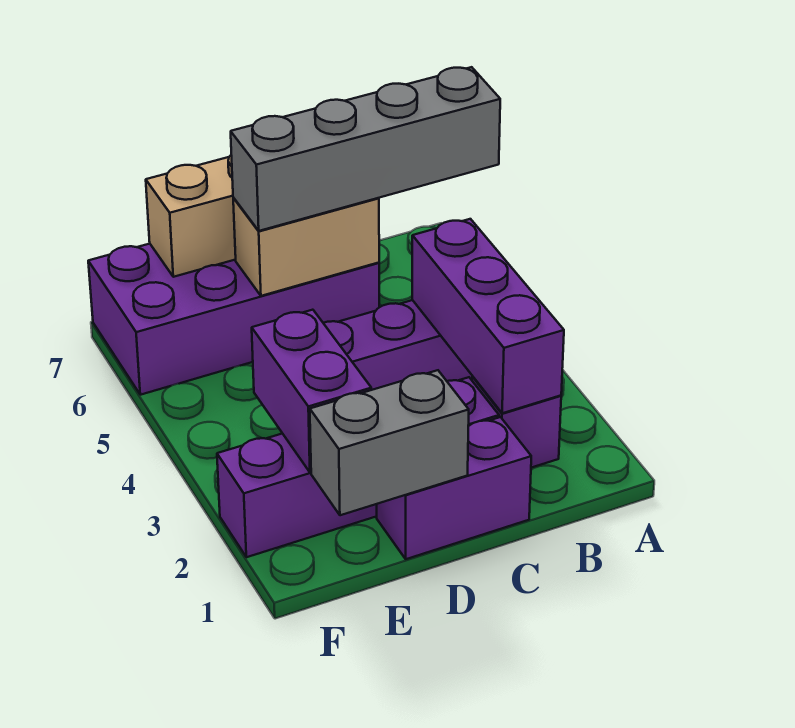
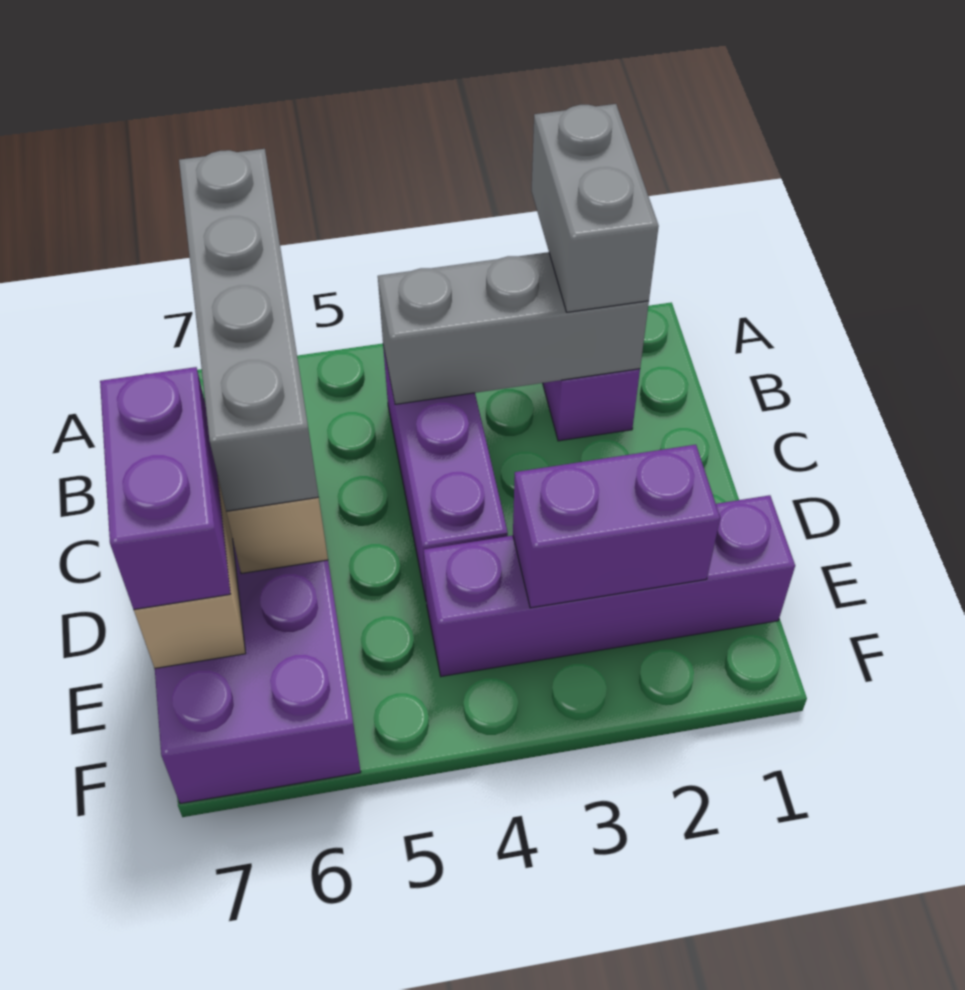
purple brick B2:B4 level 2 -> grey brick B2:B4 level 2
purple brick C1:D1 level 1 -> purple brick D7:E7 level 3
purple brick C2:F2 level 1 -> purple brick E1:E4 level 1
grey brick D1:E1 level 2 -> grey brick A2:B2 level 3

